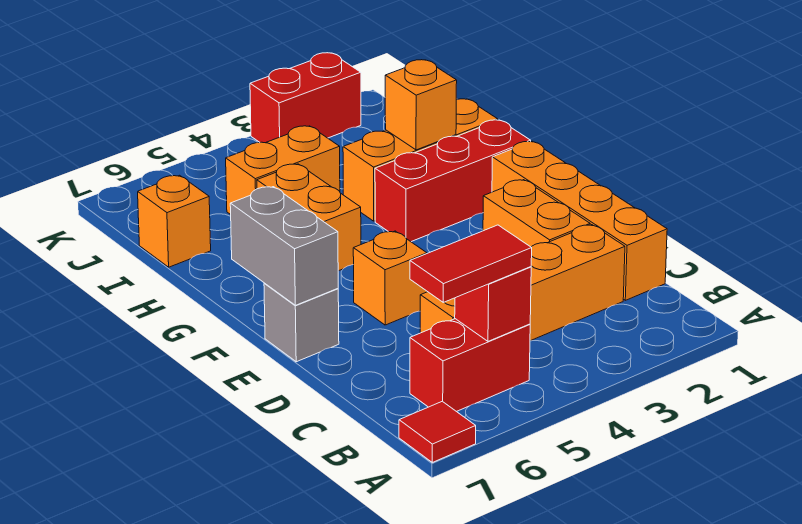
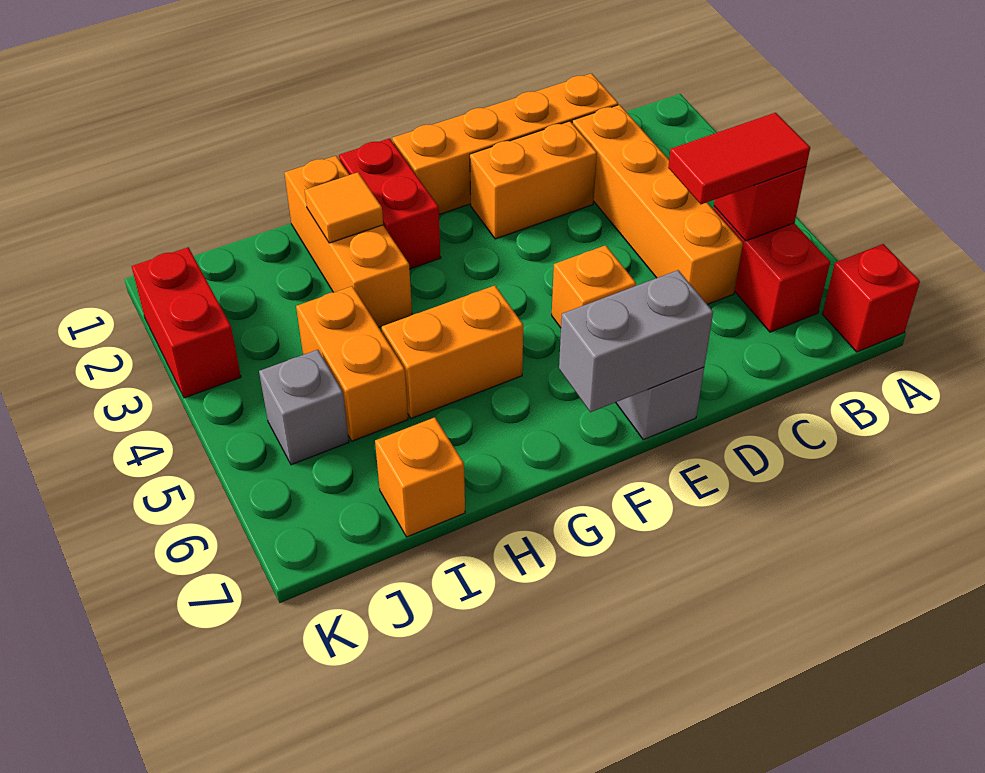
red tile A7 level 1 -> red brick A7 level 1
red tile B5:B6 level 3 -> red tile B5:C5 level 3
red brick G1:G3 level 1 -> red brick G1:G2 level 1
orange brick H2 level 2 -> orange tile H2 level 2
none -> grey brick J5 level 1

